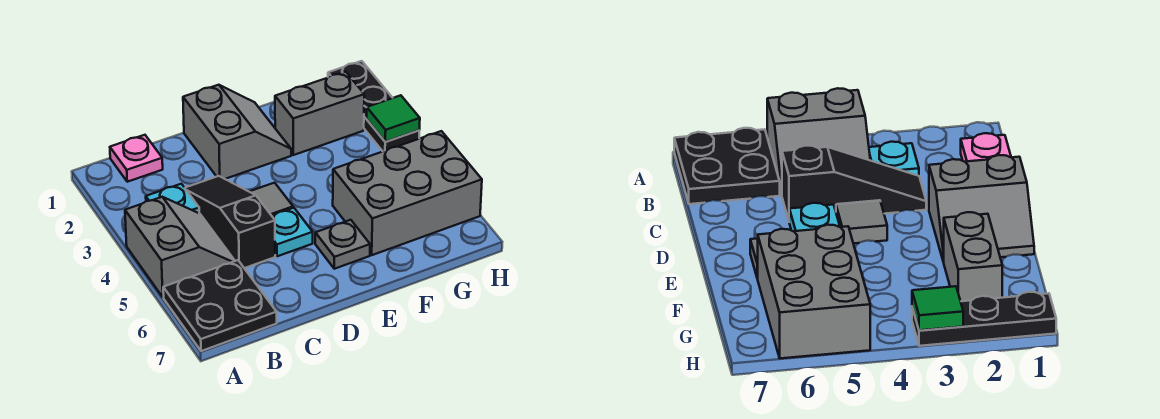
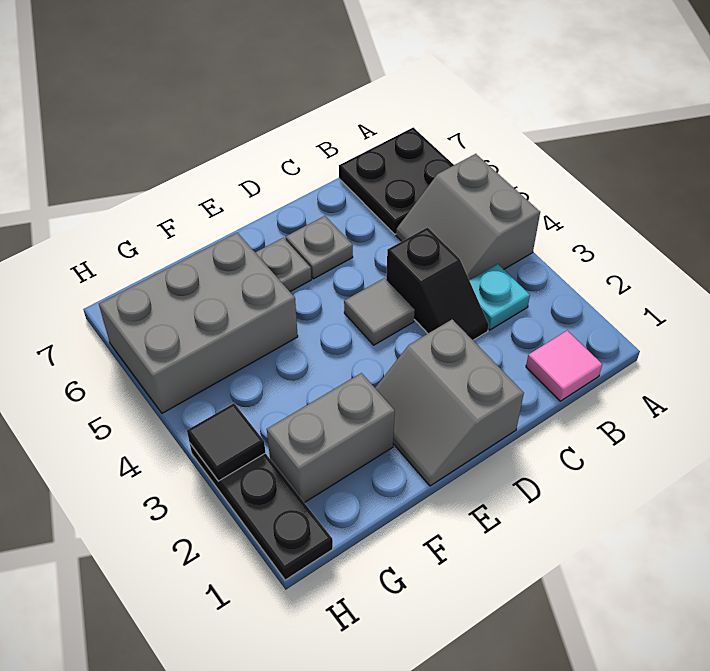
pink plate B1 level 1 -> pink tile B1 level 1
black slope C3:C5 level 1 top 5 -> black slope C3:C4 level 1 top 4
cyan plate D5 level 1 -> none
none -> grey plate D6 level 1
green tile H3 level 2 -> black tile H3 level 2

